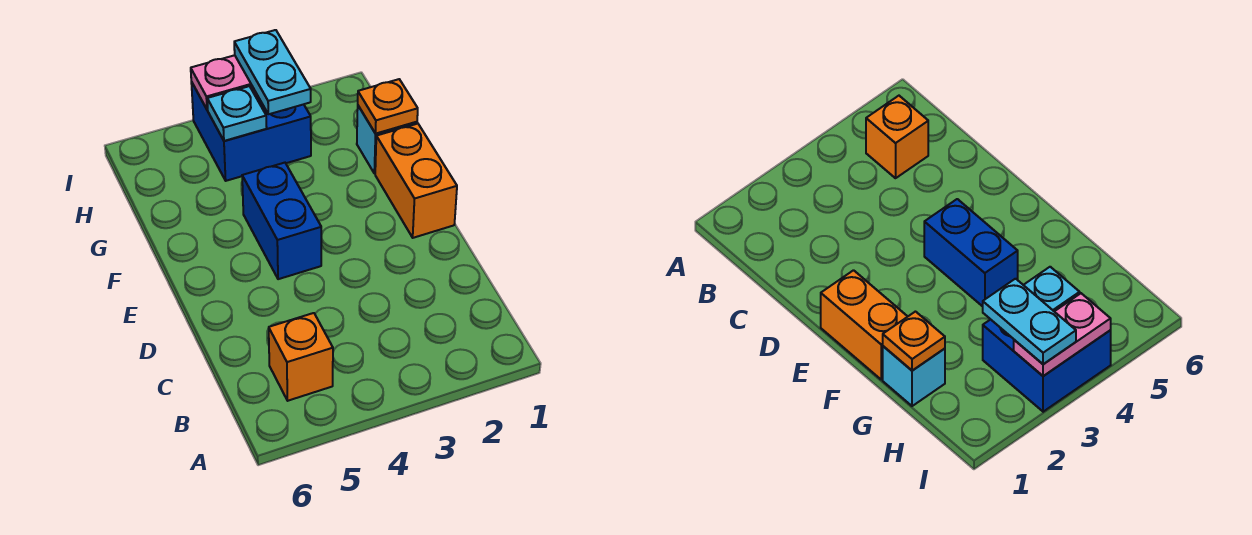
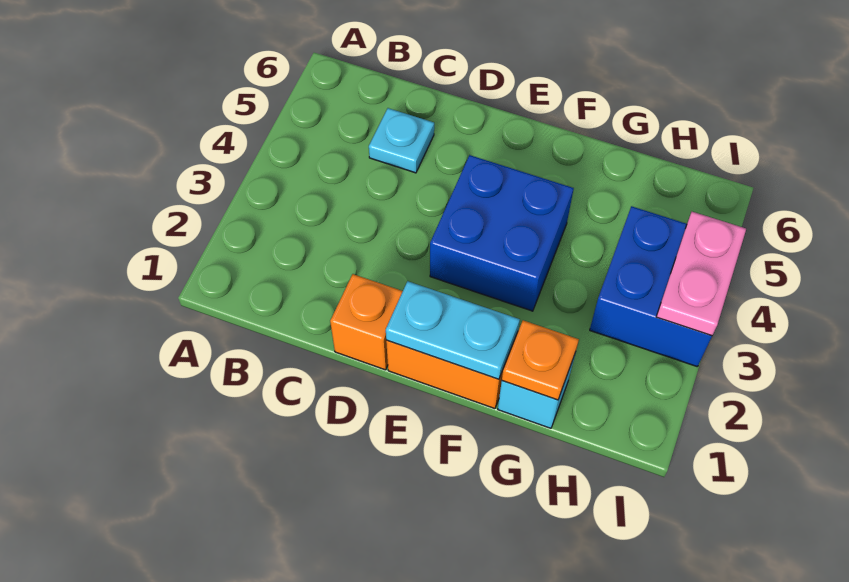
orange brick B5 level 1 -> orange brick D1 level 1
blue brick E4:F4 level 1 -> blue brick E3:F4 level 1
cyan plate H3:I3 level 3 -> cyan plate E1:F1 level 2
cyan plate H4 level 2 -> cyan plate C5 level 1

